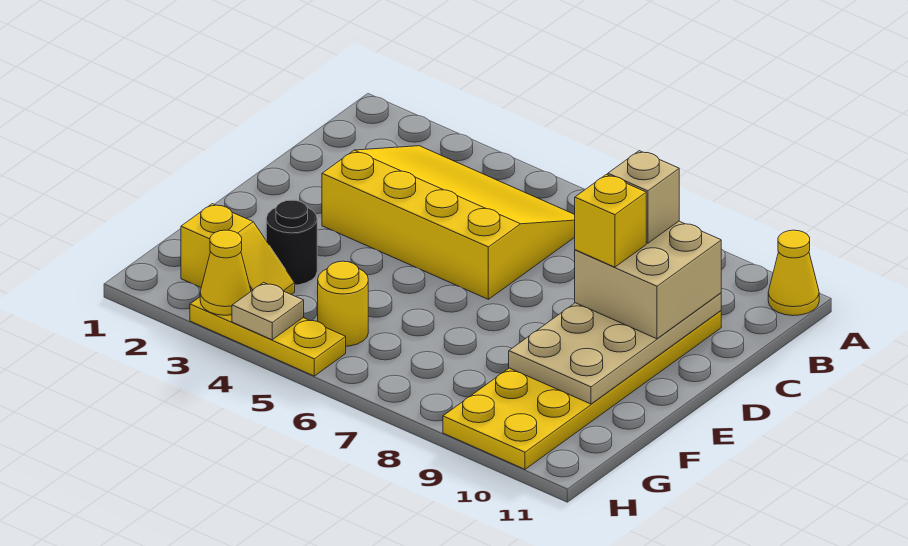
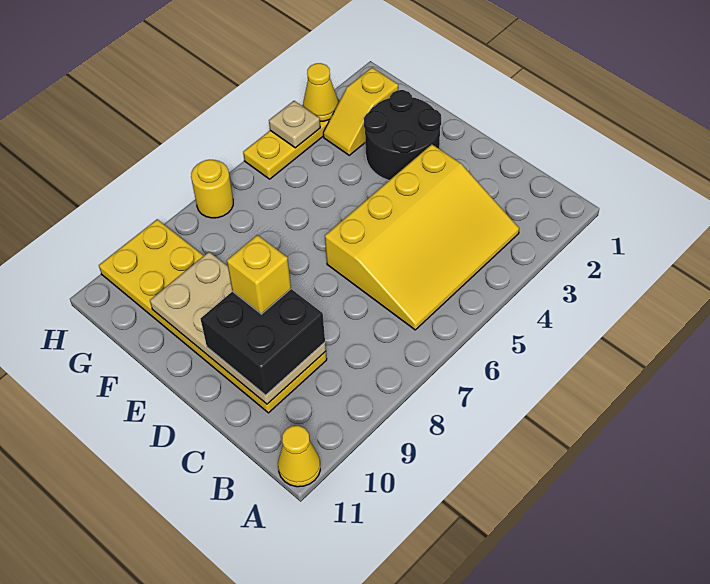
tan brick C9:D10 level 3 -> black brick C9:D10 level 3
tan brick C9 level 4 -> none
black round brick F3 level 1 -> black round brick E2:F3 level 1
yellow round brick G5 level 1 -> yellow round brick H7 level 1

